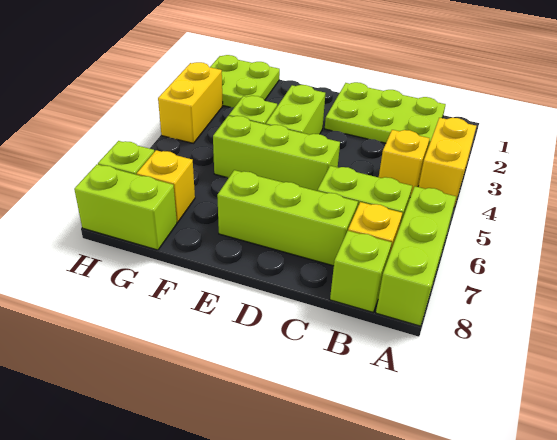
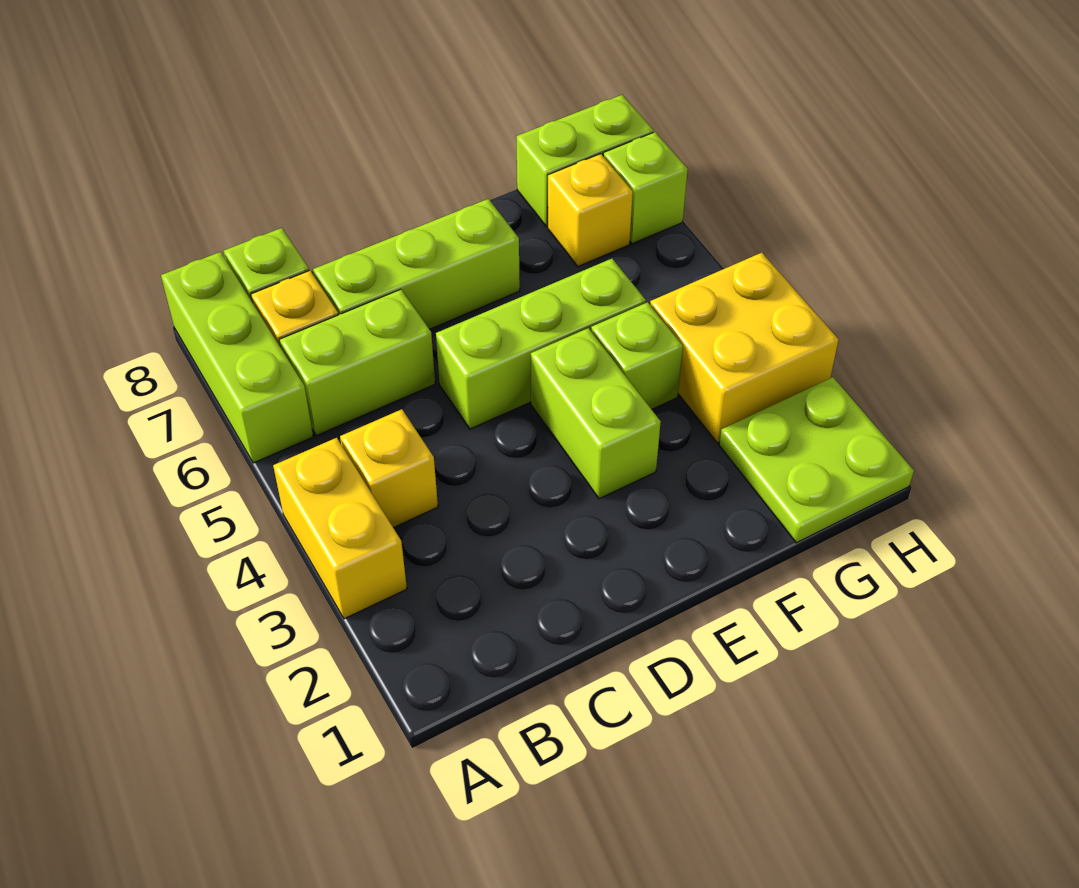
lime plate B1:D2 level 1 -> none
yellow brick H3:H4 level 1 -> yellow brick G3:H4 level 1

